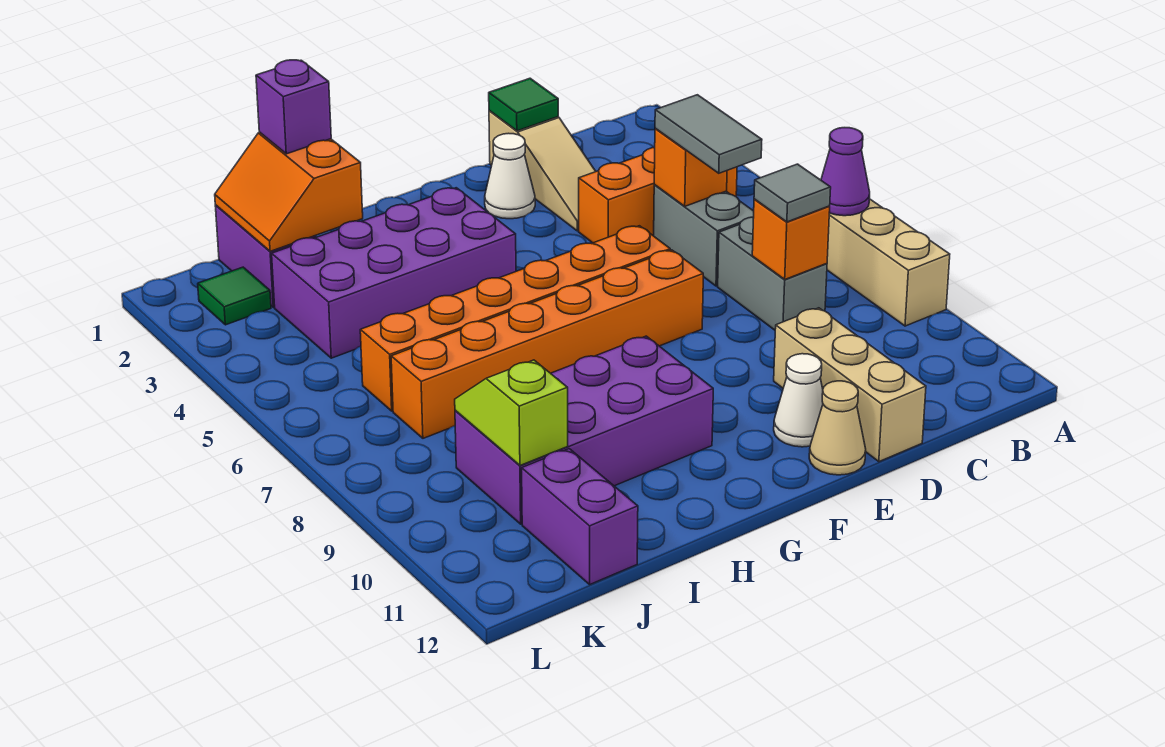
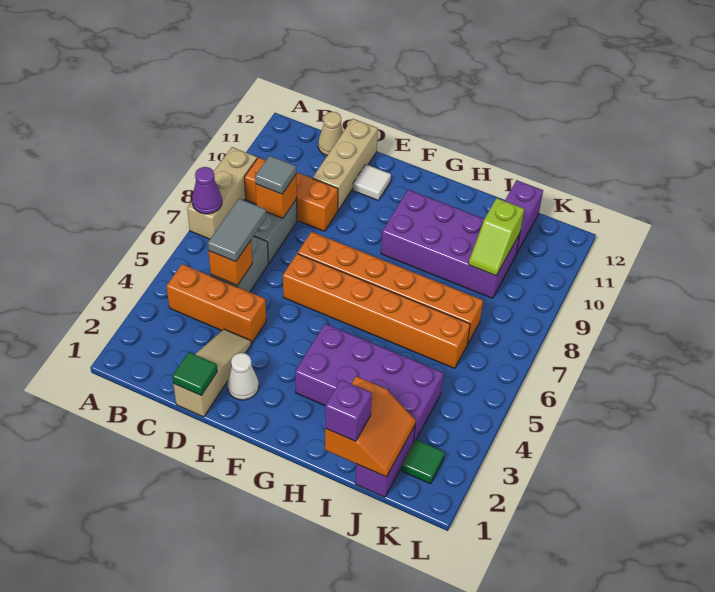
none -> orange brick B9:D9 level 1
white cone E11 level 1 -> white tile E11 level 1
tan cone E12 level 1 -> tan cone C12 level 1

